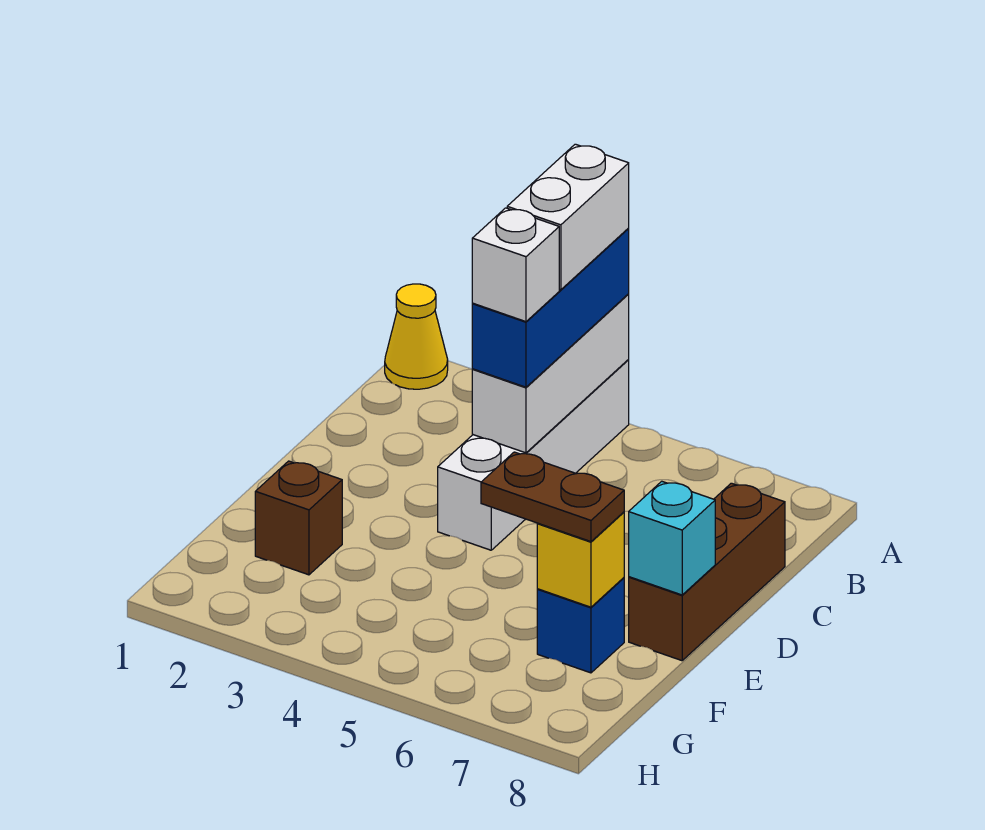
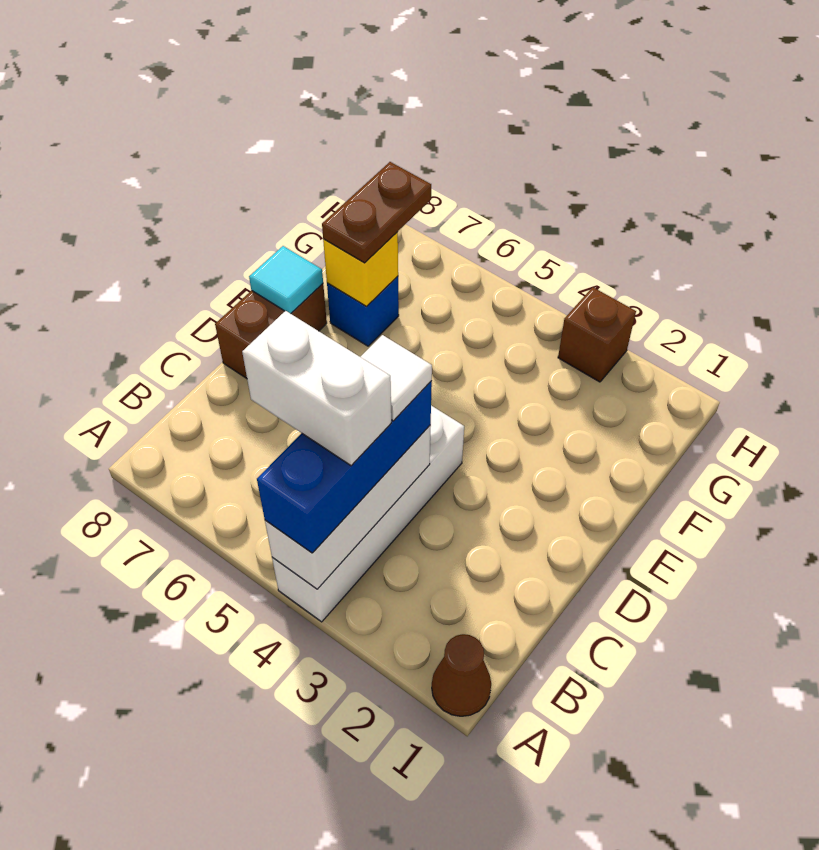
yellow cone A1 level 1 -> brown cone A1 level 1
white brick A4:B4 level 4 -> white brick B4:B5 level 4
white brick C4 level 4 -> white tile C4 level 4
brown brick C8:E8 level 1 -> brown brick D8:E8 level 1
cyan brick E8 level 2 -> cyan tile E8 level 2
brown brick F2 level 1 -> brown brick H3 level 1
brown plate F6:F7 level 3 -> brown plate F7:G7 level 3

